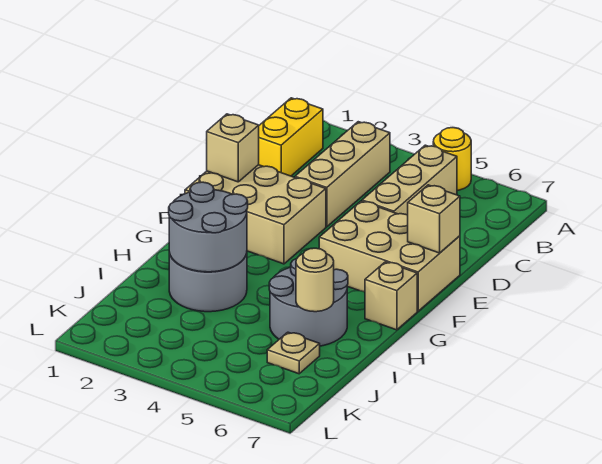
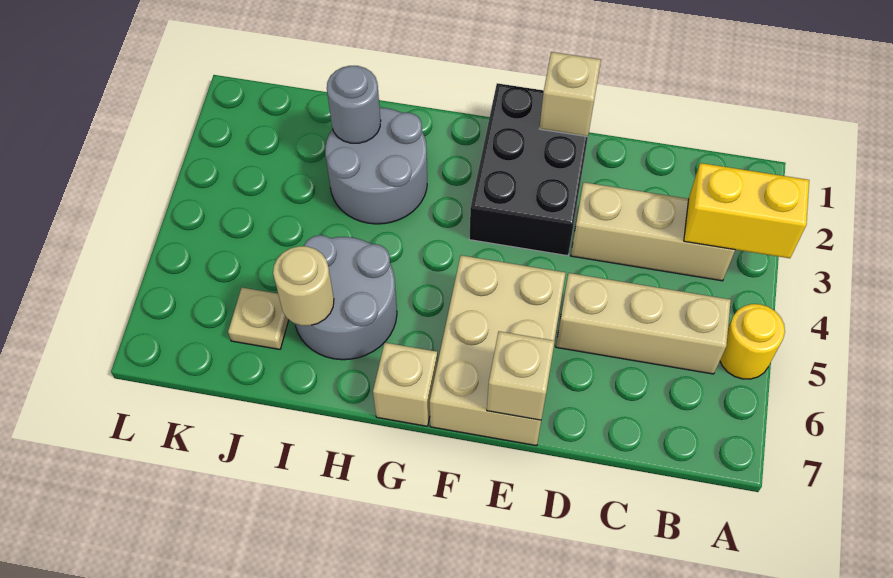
yellow brick B1:C1 level 1 -> yellow brick A3:B3 level 2
tan brick E1:F3 level 1 -> black brick E1:F3 level 1
grey round brick H2:I3 level 2 -> grey round brick I2 level 2

